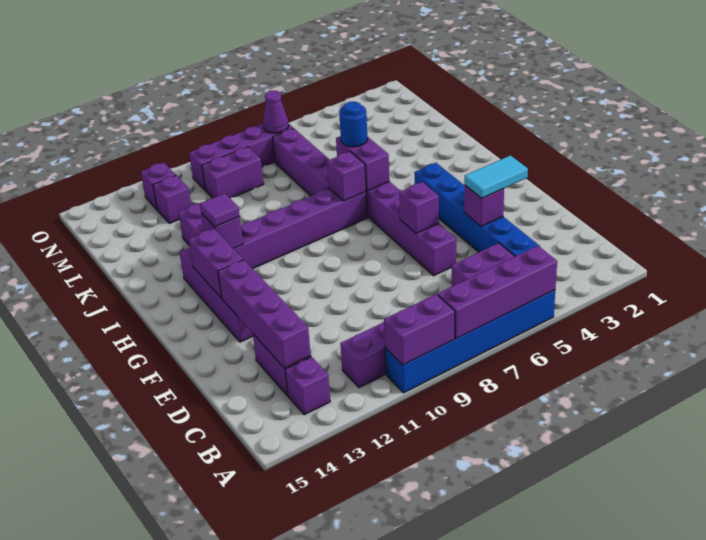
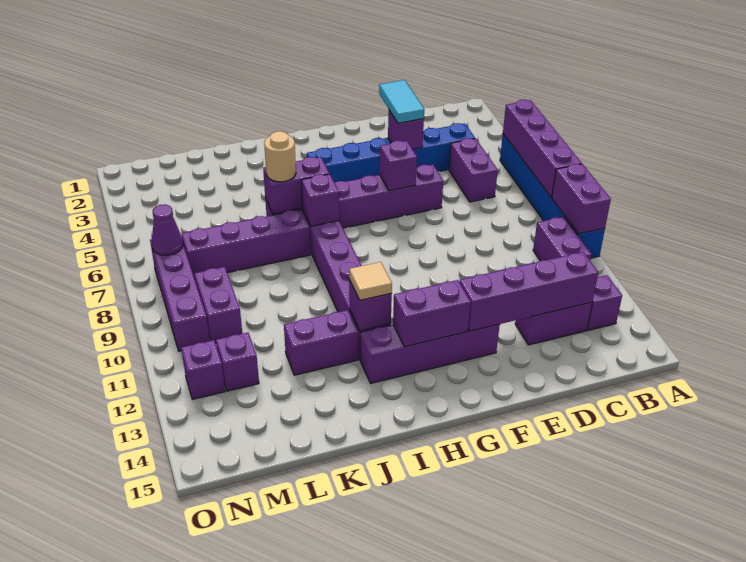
purple tile I12 level 3 -> tan tile I12 level 3
blue round brick J6 level 3 -> tan round brick J6 level 3

